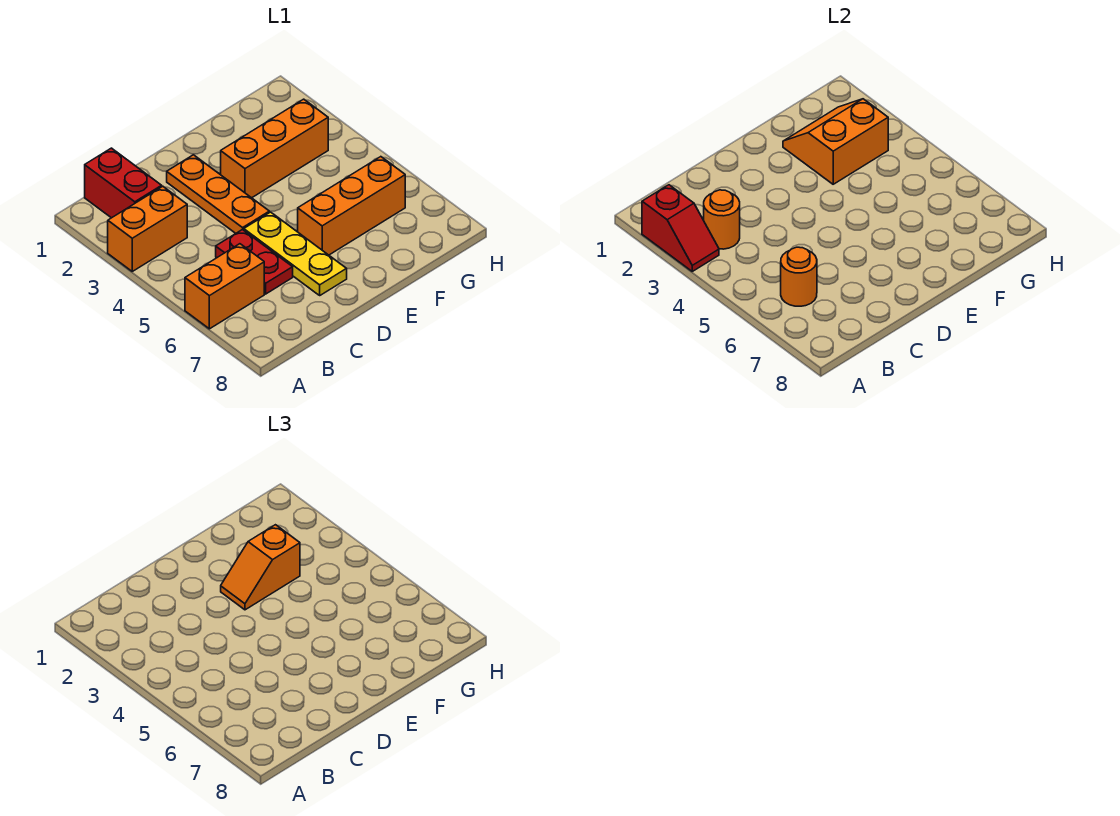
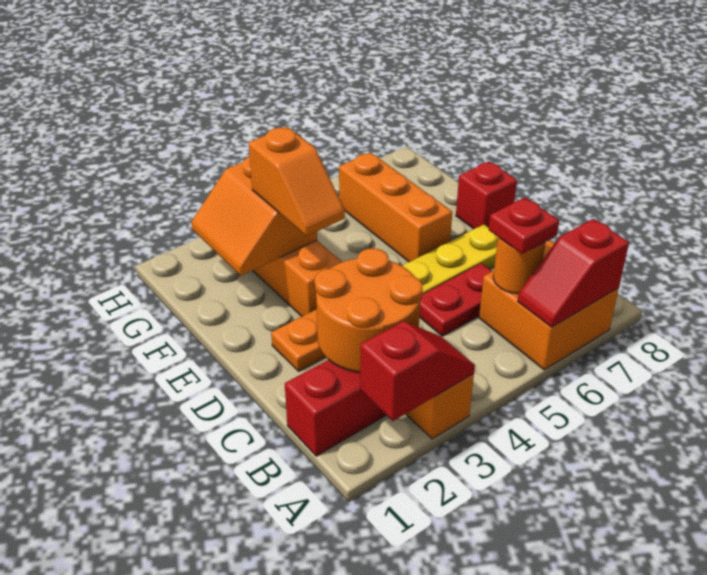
orange brick A6:B6 level 1 -> orange brick A6:B7 level 1
none -> red slope A6:A7 level 2 top 7
orange round brick B3 level 2 -> orange round brick B2:C3 level 2
none -> red plate B6 level 3
none -> red brick E8 level 1

